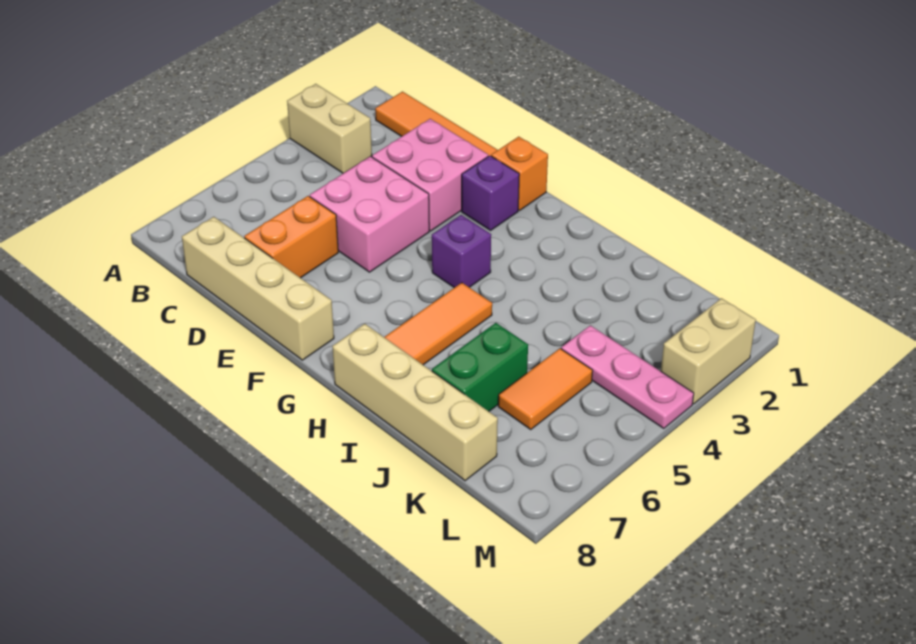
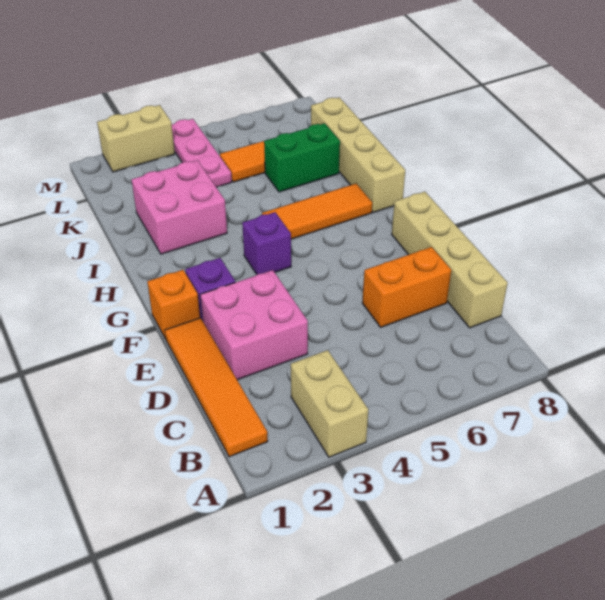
pink brick D4:E5 level 1 -> pink brick I2:J3 level 1

